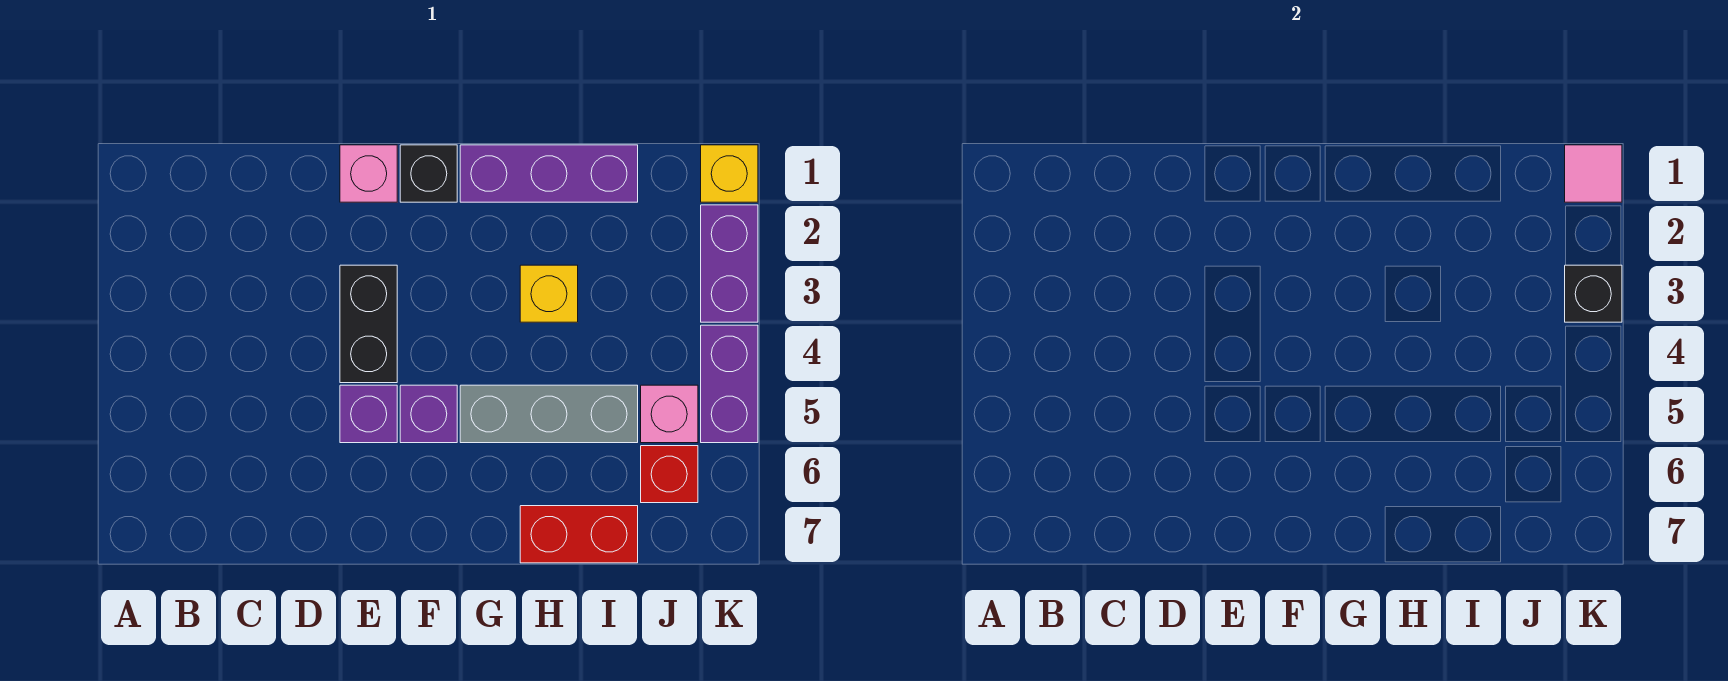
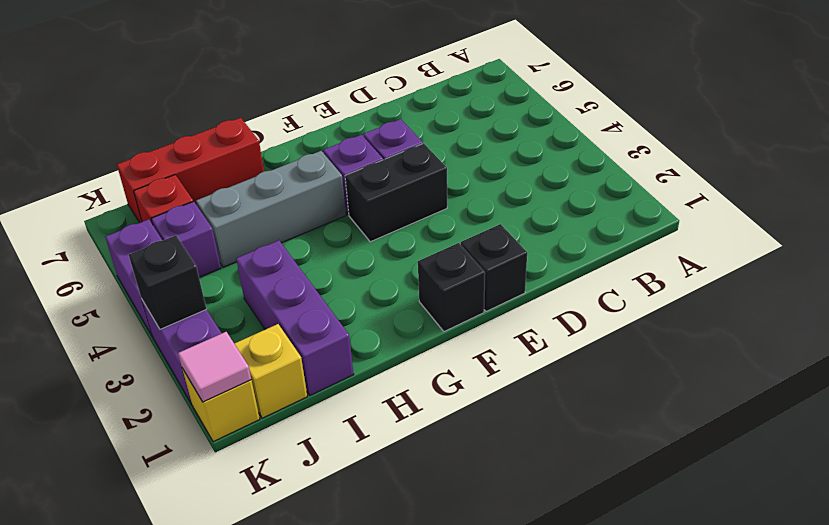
pink brick E1 level 1 -> black brick E1 level 1
black brick E3:E4 level 1 -> black brick E4:F4 level 1
purple brick G1:I1 level 1 -> purple brick I1:I3 level 1
yellow brick H3 level 1 -> yellow brick J1 level 1
red brick H7:I7 level 1 -> red brick H7:J7 level 1
pink brick J5 level 1 -> purple brick J5 level 1

